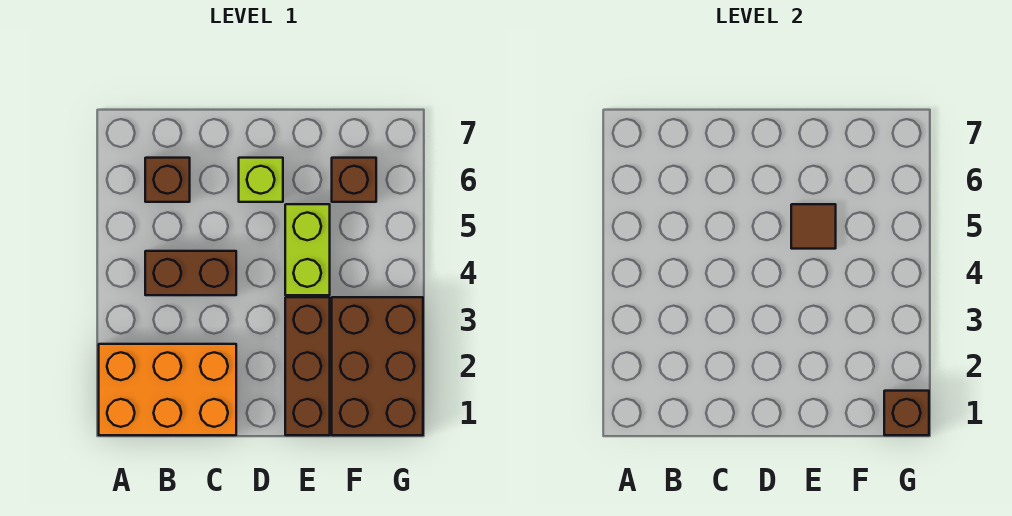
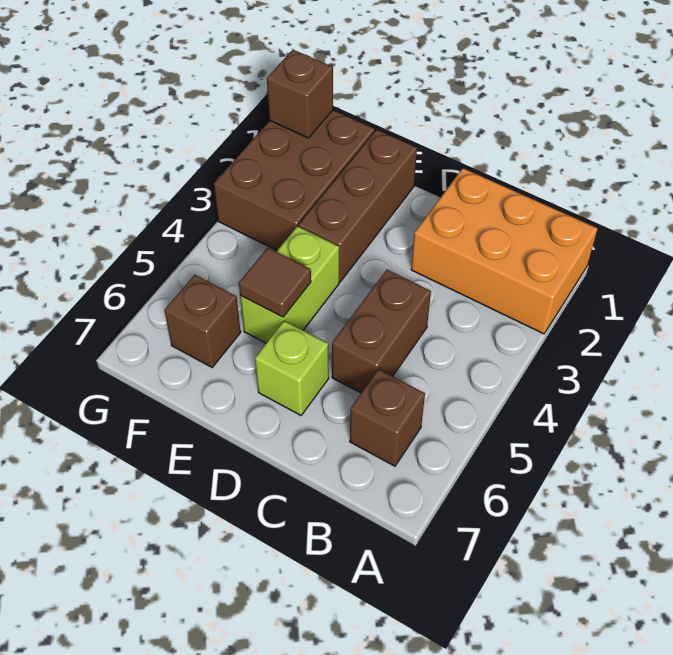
brown brick B4:C4 level 1 -> brown brick C4:C5 level 1

